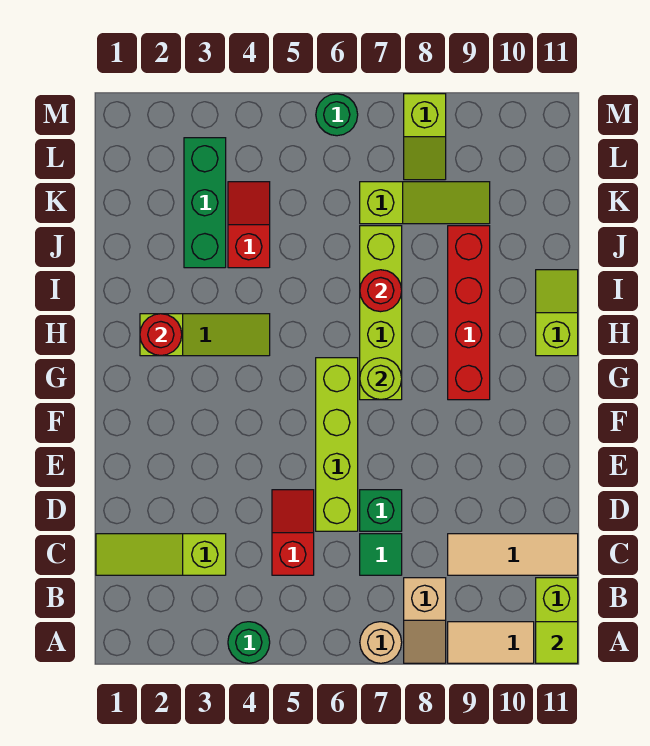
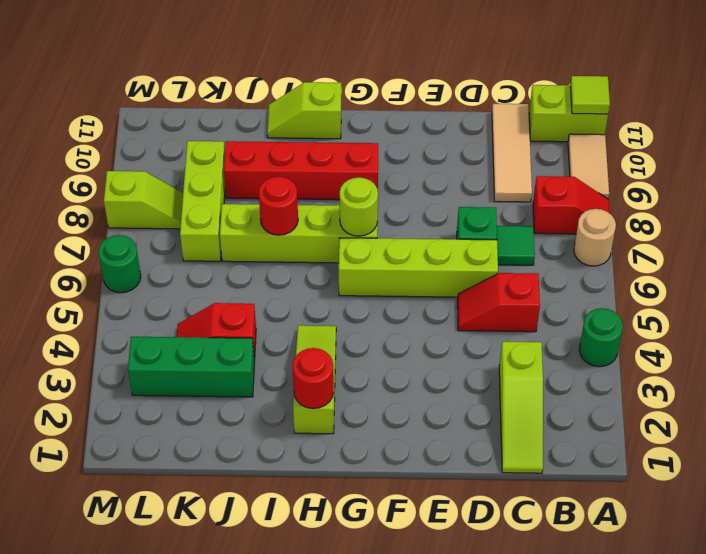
tan slope A8:B8 level 1 top B -> red slope A8:B8 level 1 top B
lime slope K7:K9 level 1 top 7 -> lime brick K7:K9 level 1

